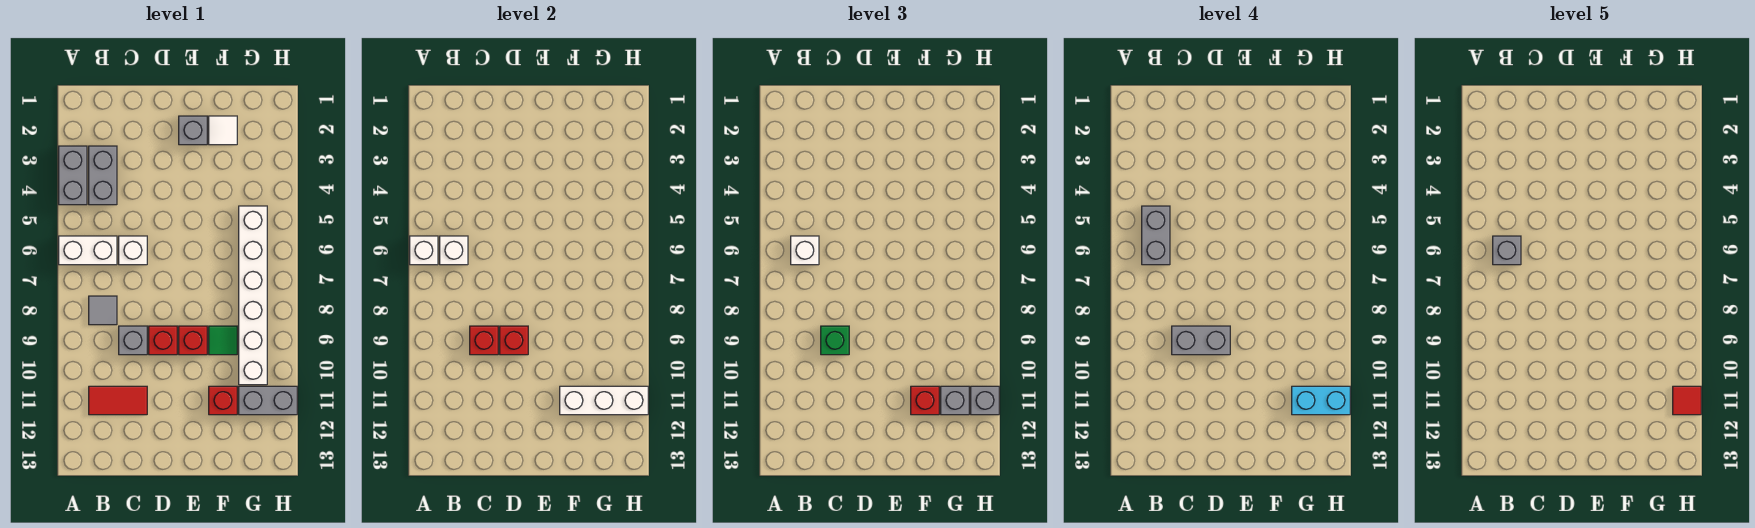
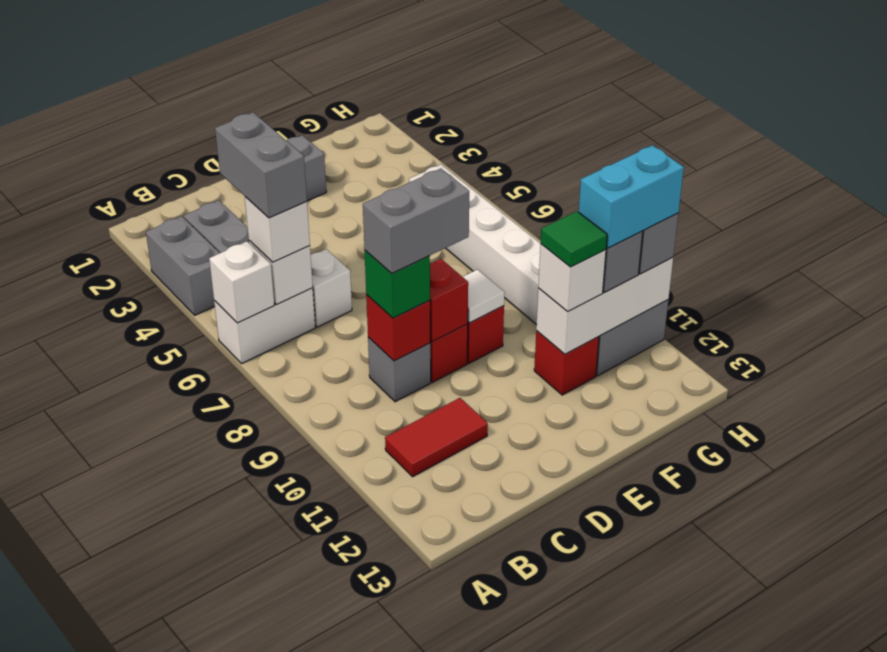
grey brick B6 level 5 -> none
grey tile B8 level 1 -> none
white tile F2 level 1 -> white tile E9 level 2
green tile F9 level 1 -> green tile F11 level 4
red brick F11 level 3 -> white brick F11 level 3
red tile H11 level 5 -> none

